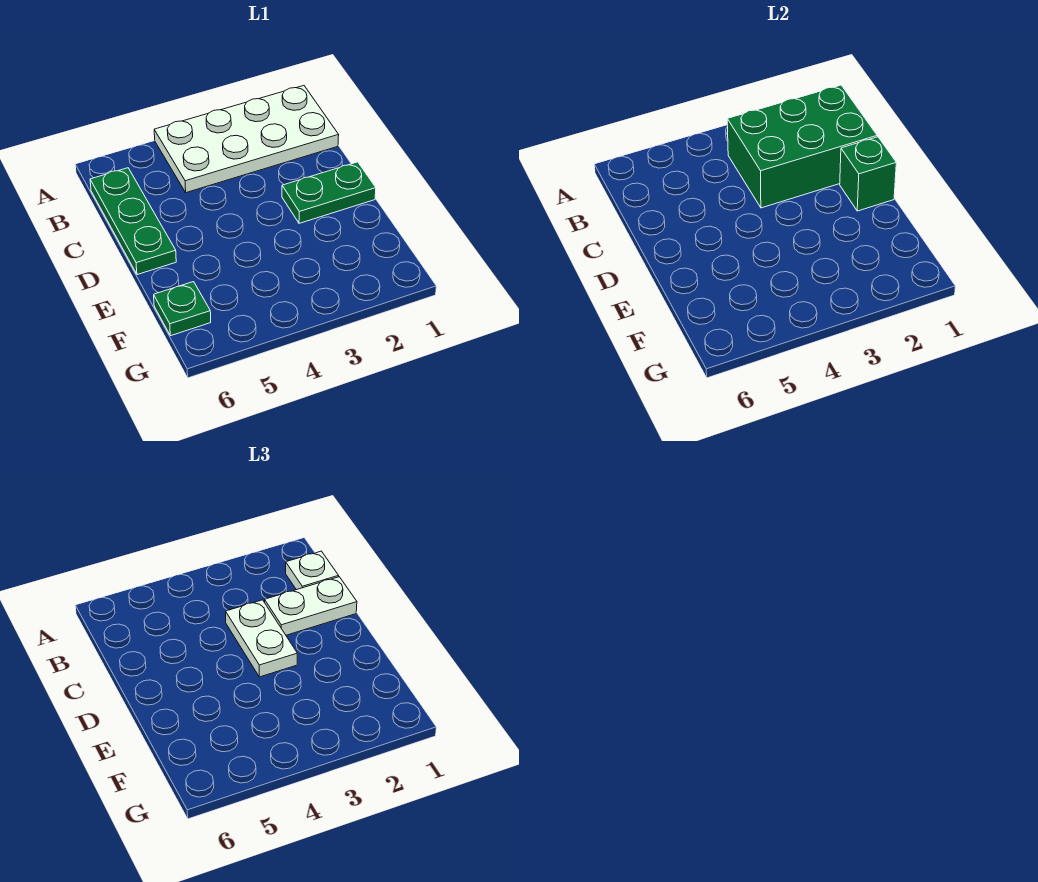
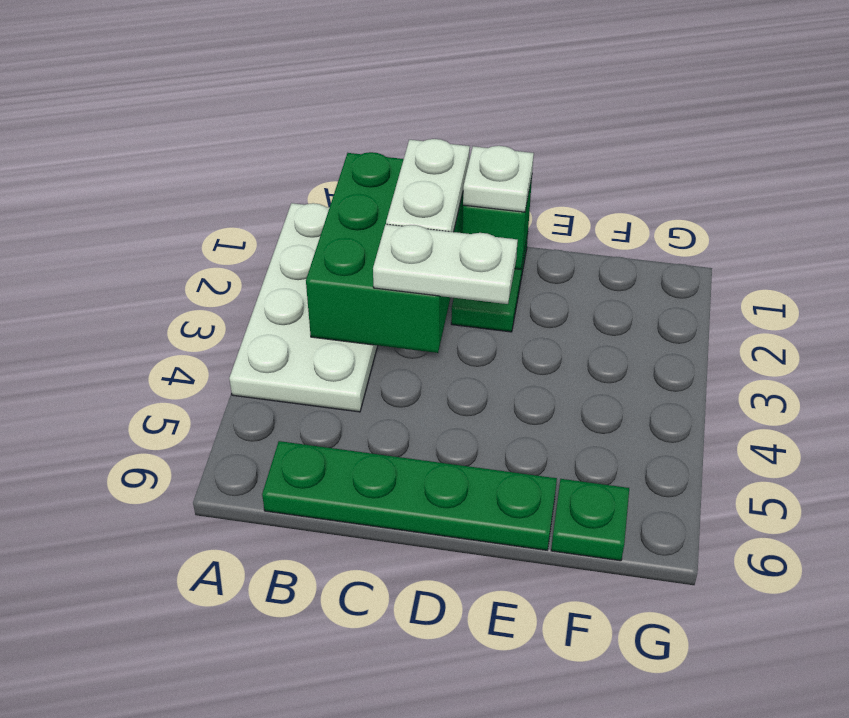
white plate B1 level 3 -> white plate D1 level 3
green plate B6:D6 level 1 -> green plate B6:E6 level 1

